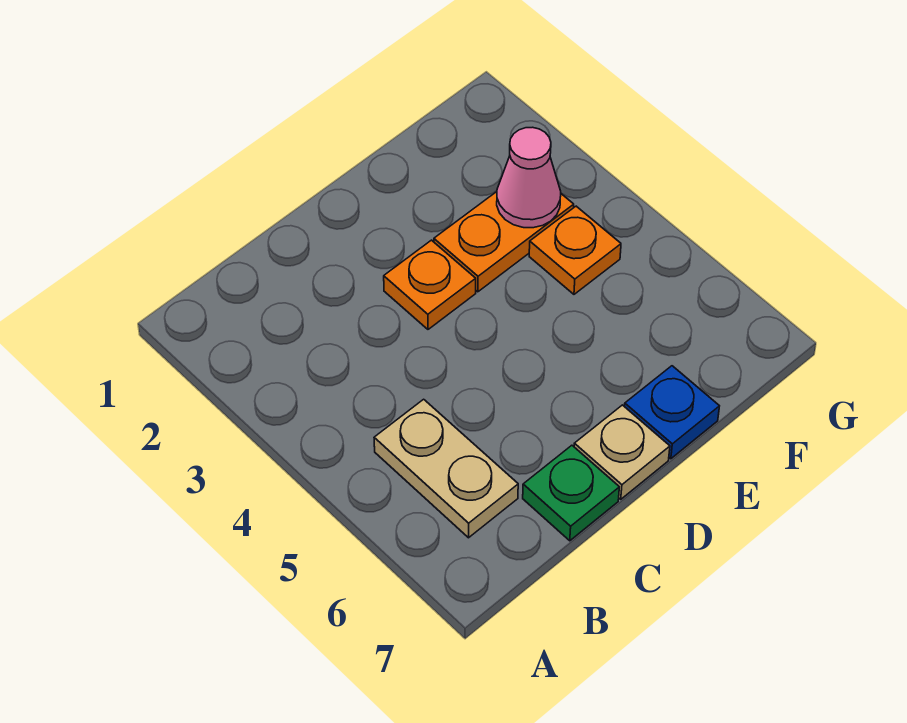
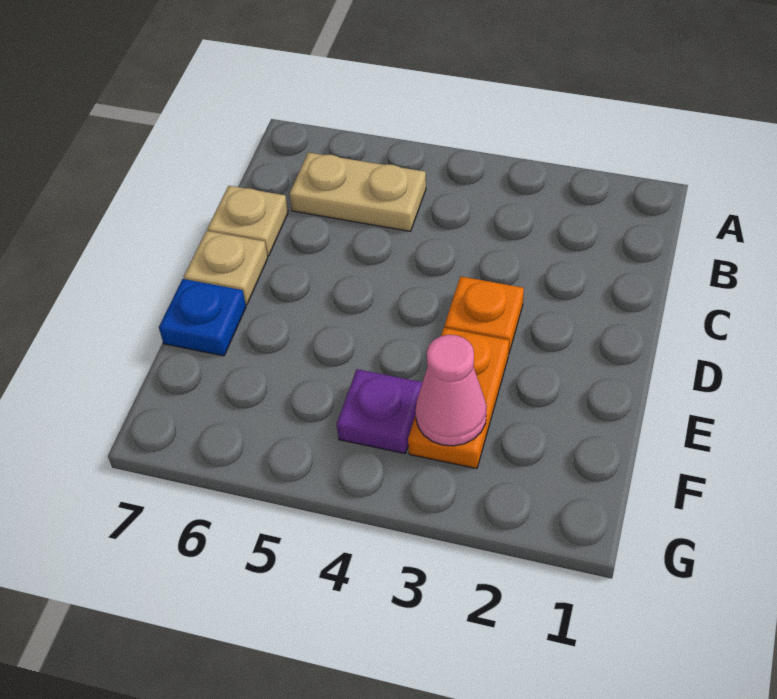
green plate C7 level 1 -> tan plate C7 level 1
orange plate F4 level 1 -> purple plate F4 level 1

